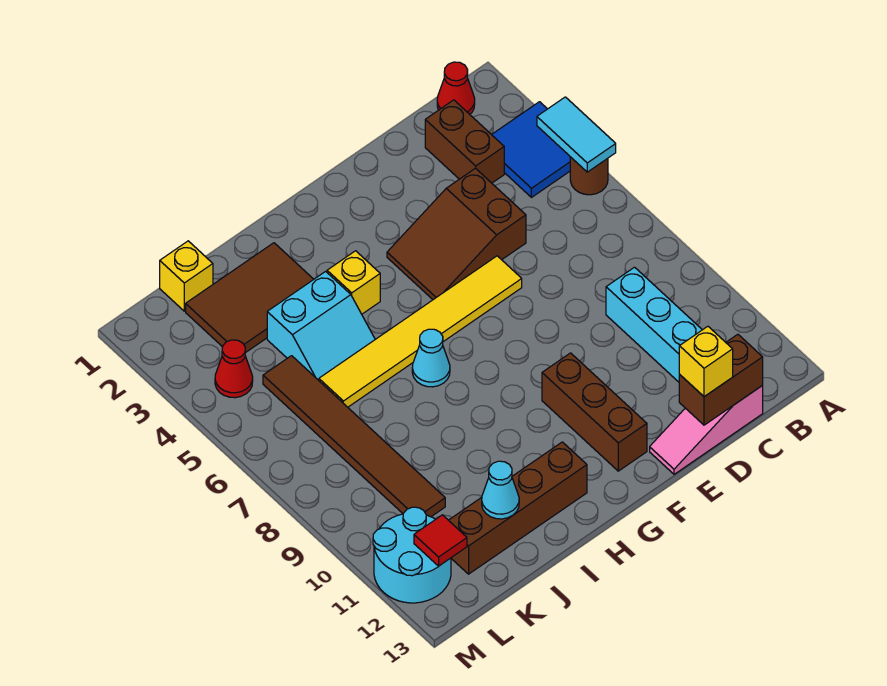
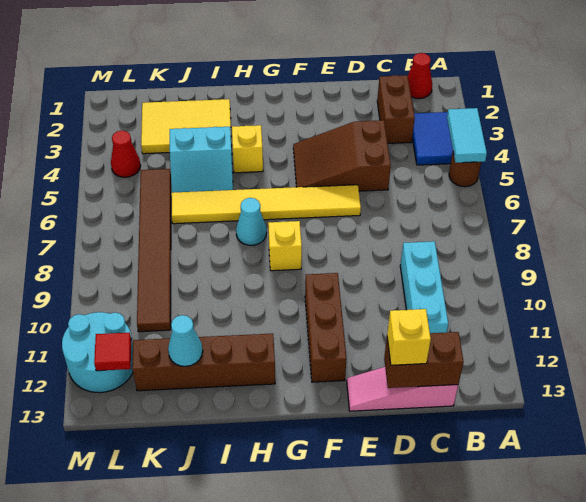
brown tile I2:K3 level 1 -> yellow tile I2:K3 level 1
yellow brick K1 level 1 -> yellow brick G8 level 1

